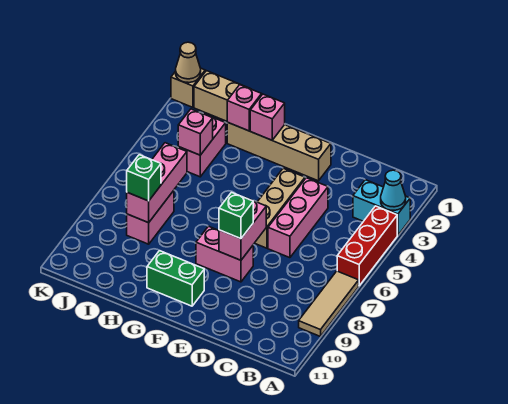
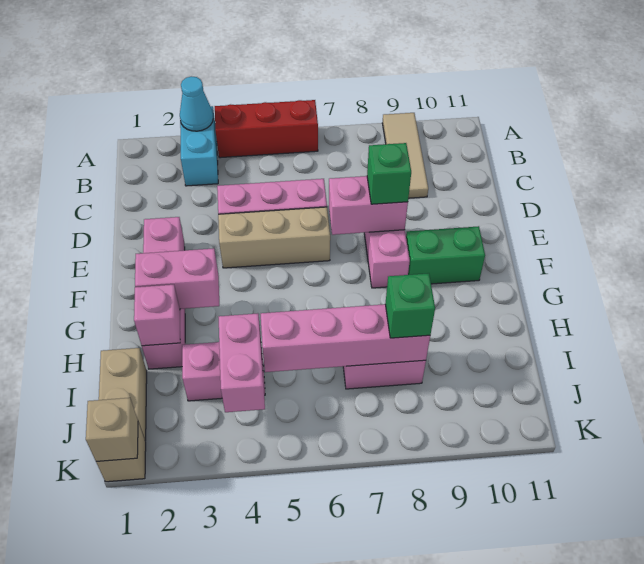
tan tile A7:A9 level 1 -> tan tile A9:C9 level 1
tan brick E2:H2 level 1 -> pink brick E2:H2 level 1
green brick F10:G10 level 1 -> green brick F9:F10 level 1
pink brick G2 level 2 -> pink brick G2:G3 level 2
pink brick I4 level 2 -> pink brick I4:J4 level 2
pink brick I6:I8 level 2 -> pink brick I5:I8 level 2
tan cone K1 level 2 -> tan brick K1 level 2

